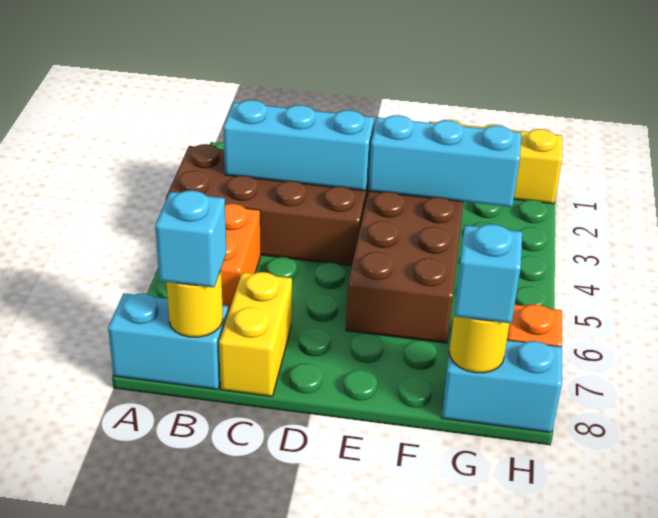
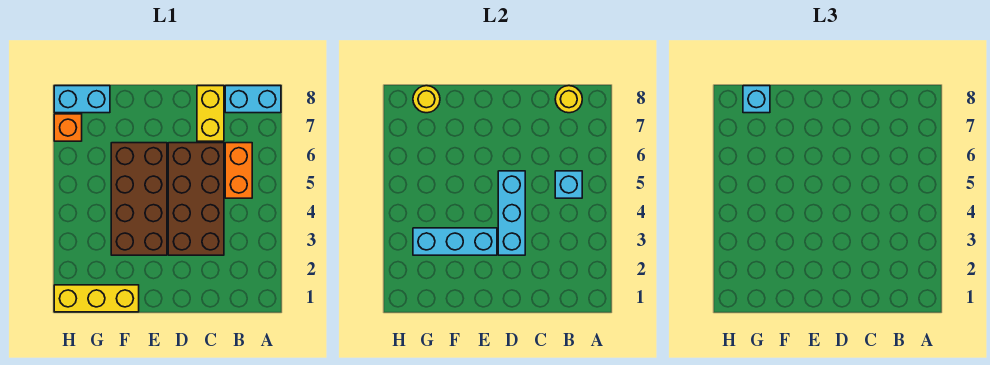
brown brick A3:D4 level 1 -> brown brick C3:D6 level 1
cyan brick B3:D3 level 2 -> cyan brick D3:D5 level 2
cyan brick B8 level 3 -> cyan brick B5 level 2

